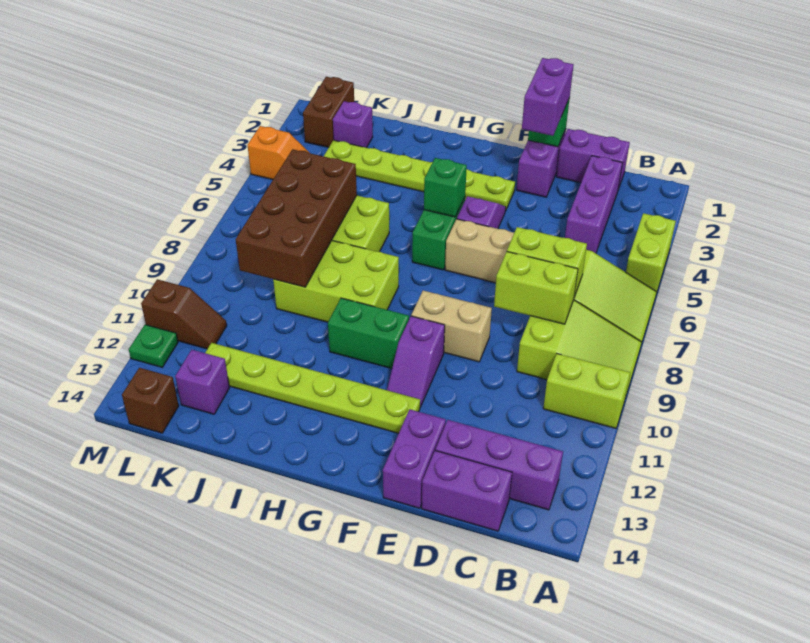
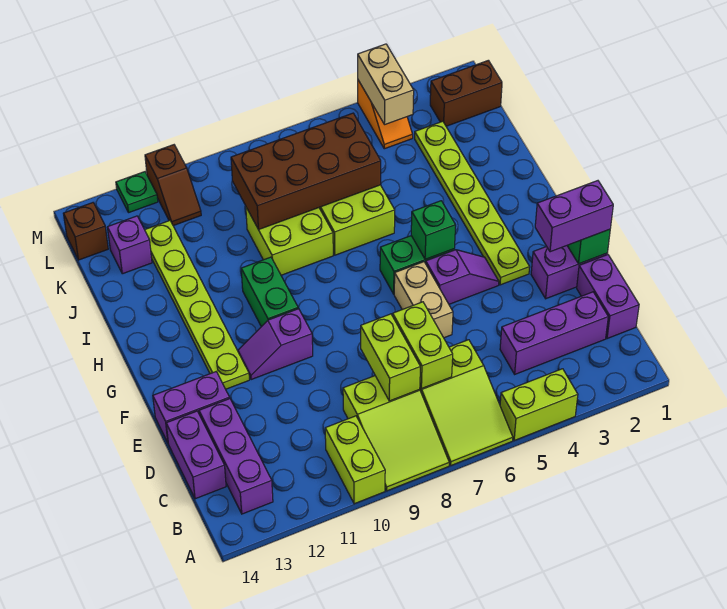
tan brick E9:F9 level 1 -> tan brick L4:M4 level 2
lime brick H8:J9 level 1 -> lime brick I8:J9 level 1
purple brick K2 level 1 -> none

